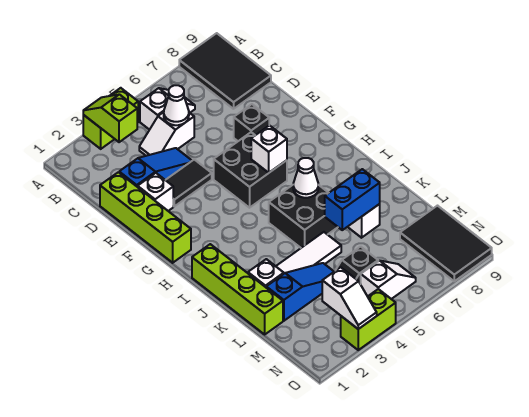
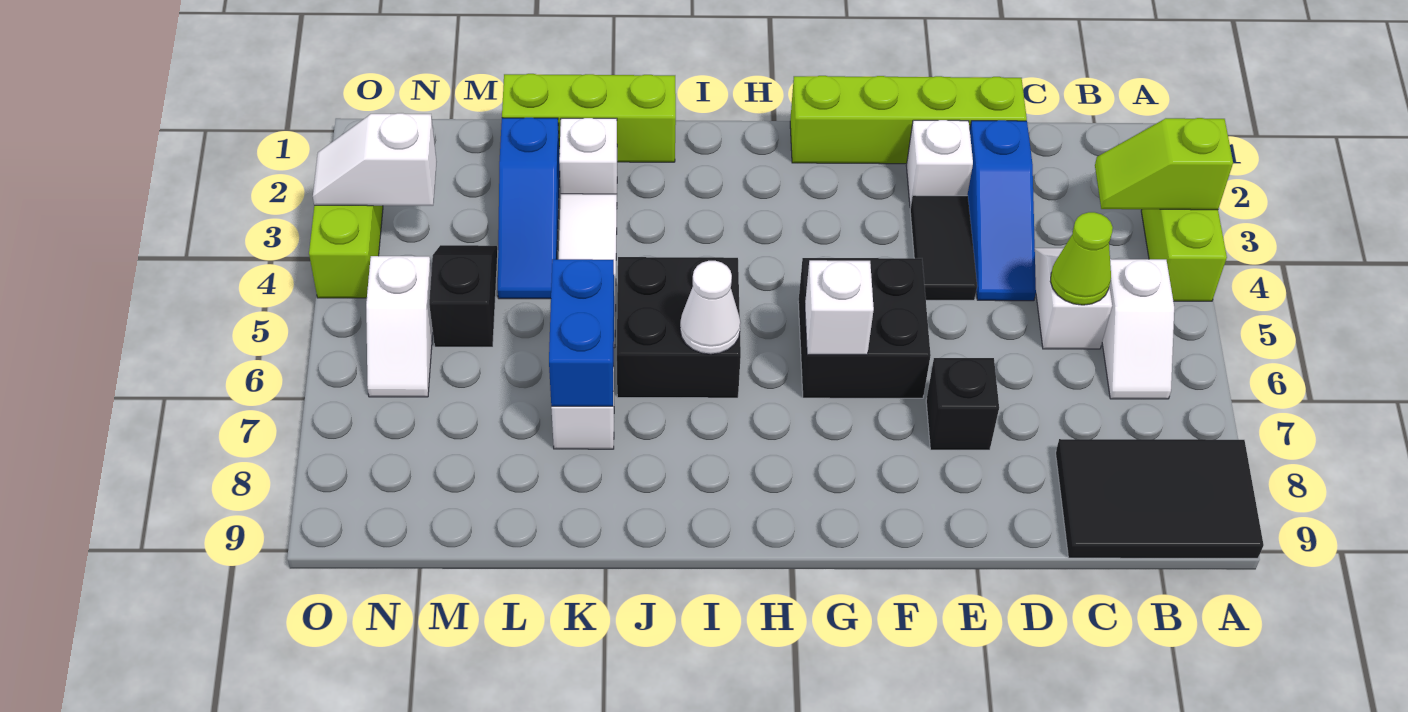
lime slope A3:B3 level 2 top B -> lime slope A3:B3 level 2 top A
white cone C5 level 2 -> lime cone C5 level 2
lime brick I1:L1 level 1 -> lime brick J1:L1 level 1
black tile M8:O9 level 1 -> none

